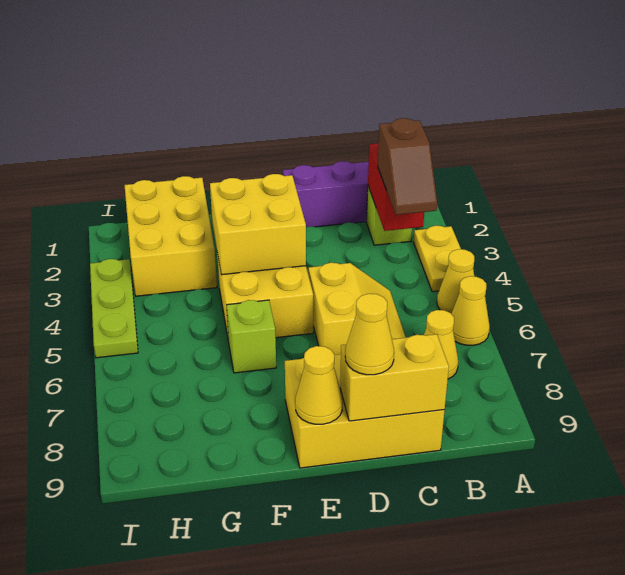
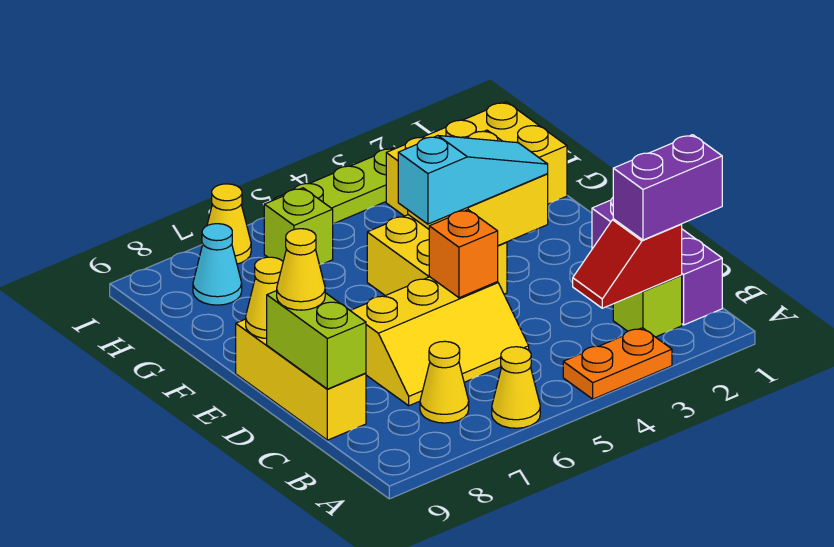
yellow plate A3:A4 level 1 -> orange plate A3:A4 level 1
yellow cone A5 level 1 -> yellow cone I7 level 1
none -> purple brick B1:B2 level 3
red brick B2:B3 level 2 -> red slope B2:B3 level 2 top 2
brown slope B3:B4 level 3 top 3 -> none
yellow slope C5:D6 level 1 top D -> yellow slope C5:D7 level 1 top D
yellow brick C8:E9 level 1 -> yellow brick C9:E9 level 1
yellow brick C9:D9 level 2 -> lime brick C9:D9 level 2
none -> orange brick D5 level 2
none -> cyan slope E3:E5 level 3 top 5
lime brick F6 level 1 -> lime brick H6 level 1
none -> cyan cone H8 level 1

